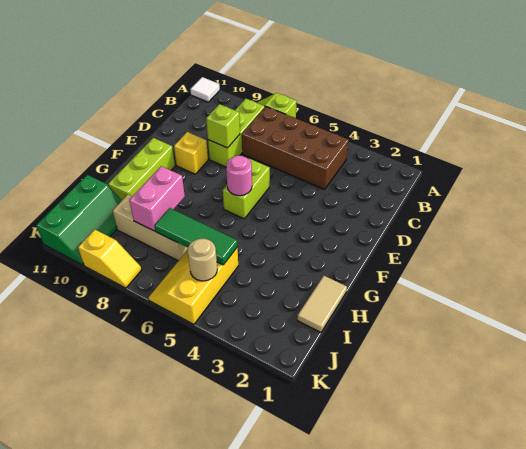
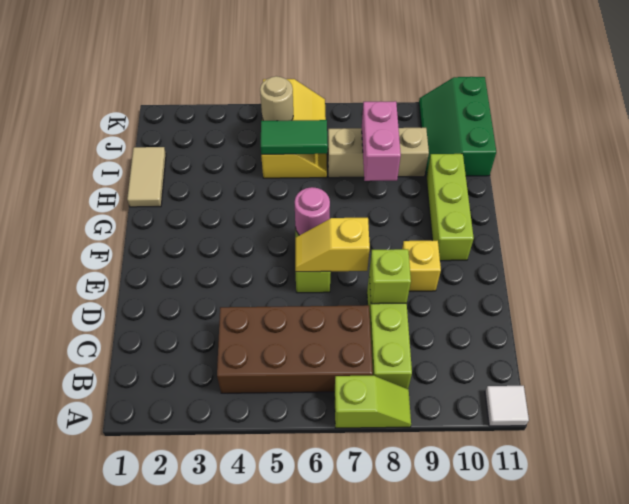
green tile I5:I7 level 2 -> green tile I5:I6 level 2
yellow slope K8:K9 level 1 top 9 -> yellow slope E6:E7 level 2 top 7

